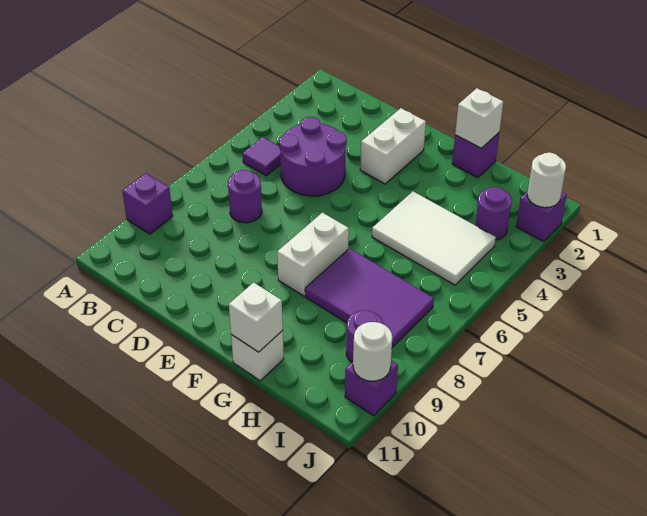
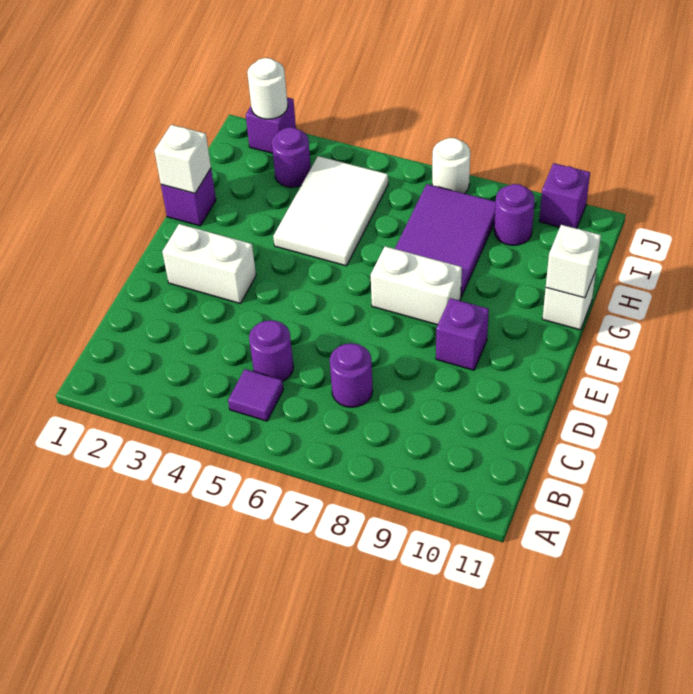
purple brick A9 level 1 -> purple brick E9 level 1
purple round brick C4:D5 level 1 -> purple round brick C5 level 1
white round brick J10 level 2 -> white round brick J7 level 1

